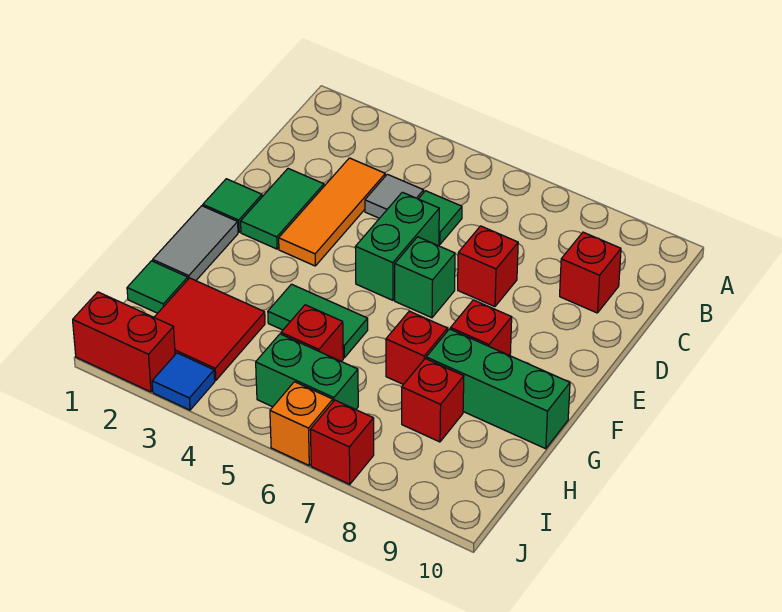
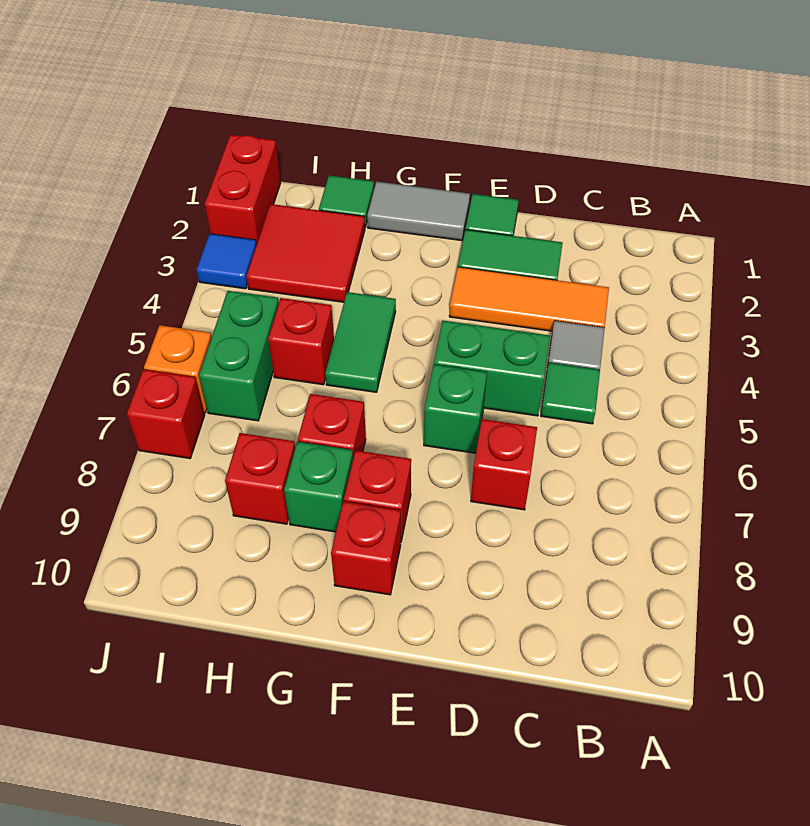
red brick C9 level 1 -> red brick F9 level 1
green brick G8:G10 level 1 -> green brick G8 level 1

